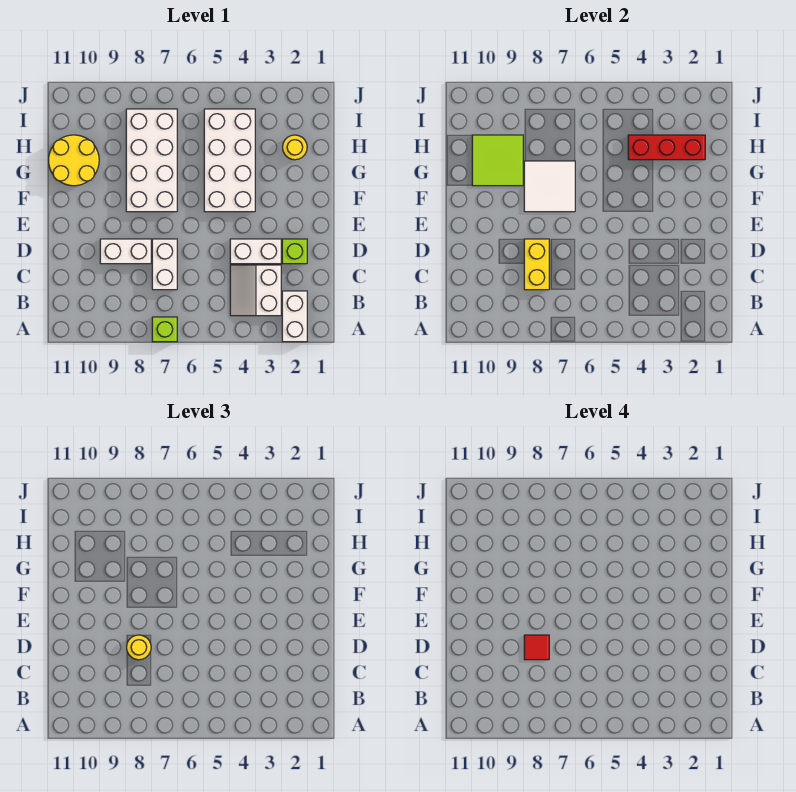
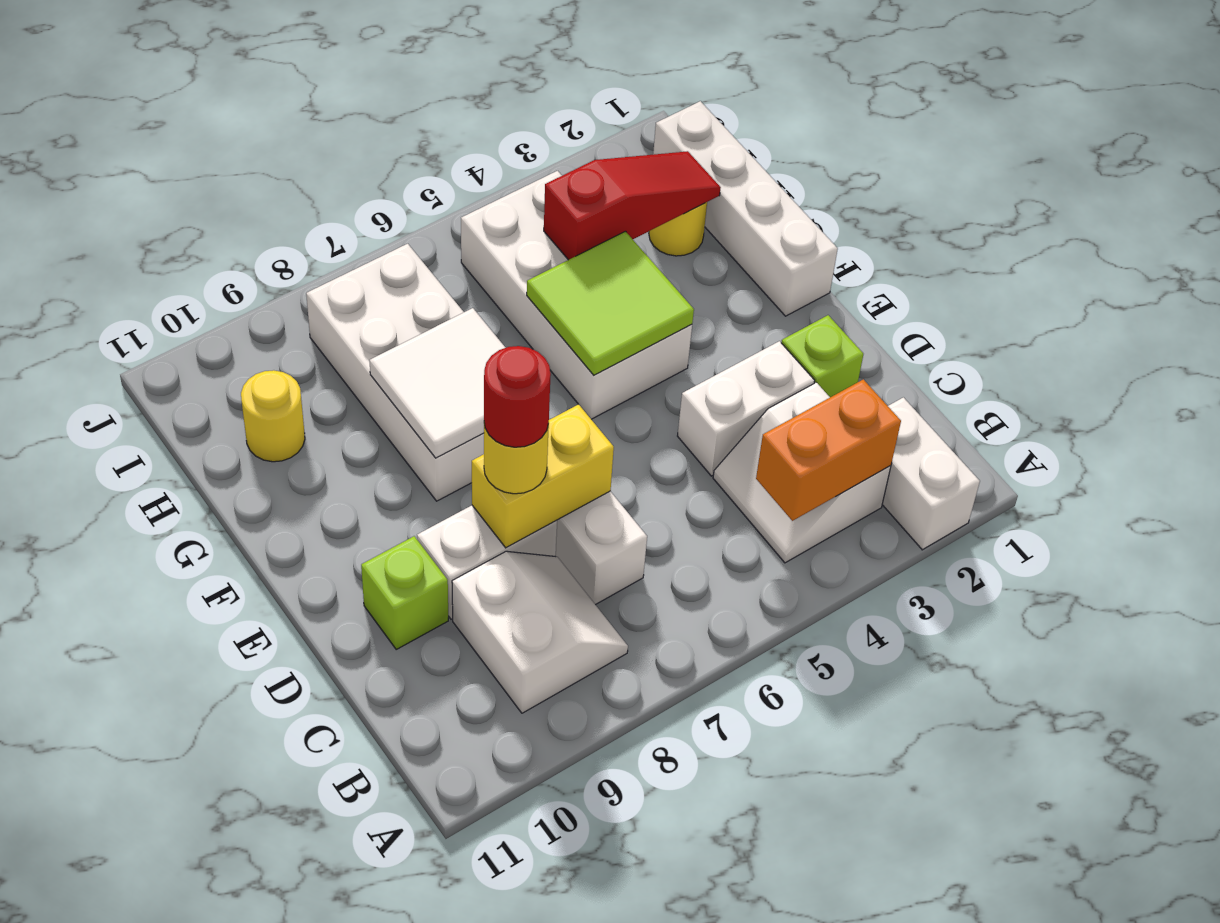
lime brick A7 level 1 -> lime brick D10 level 1
none -> orange brick B3:B4 level 2
none -> white slope B8:C9 level 1 top 9
yellow brick C8:D8 level 2 -> yellow brick D7:D8 level 2
red tile D8 level 4 -> red round brick D8 level 4
none -> white brick F1:I1 level 1
lime tile G9:H10 level 2 -> lime tile F4:G5 level 2
yellow round brick G10:H11 level 1 -> yellow round brick H10 level 1
red brick H2:H4 level 2 -> red slope H2:H4 level 2 top 4

